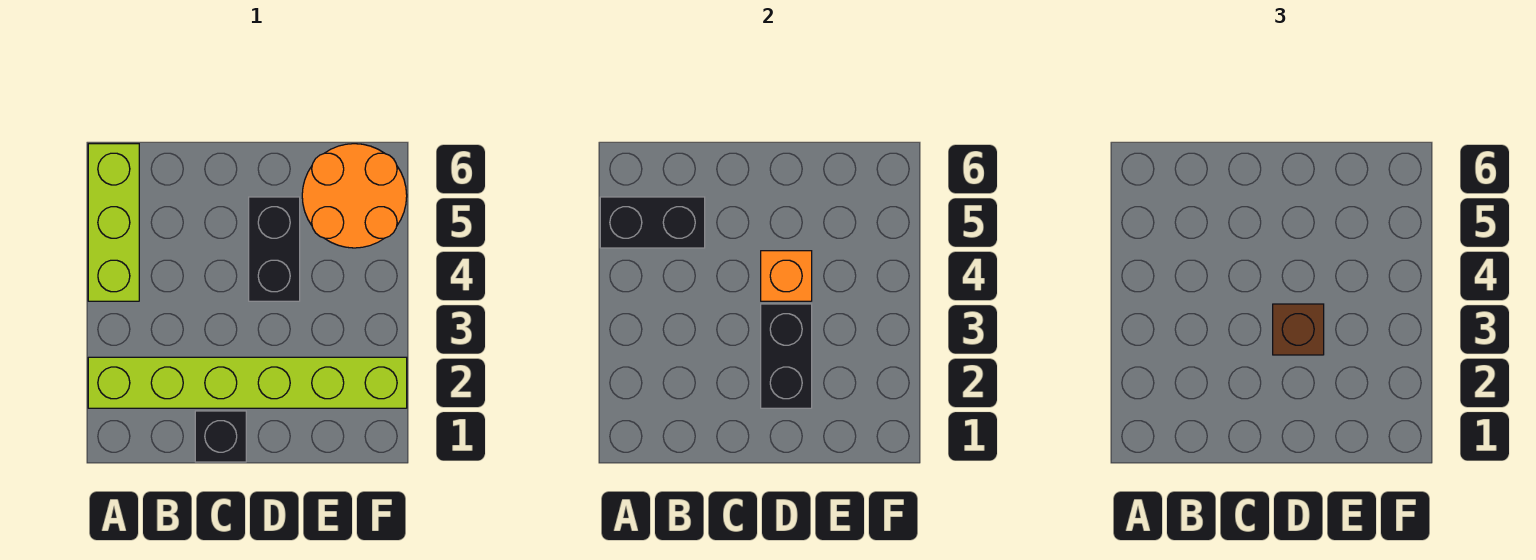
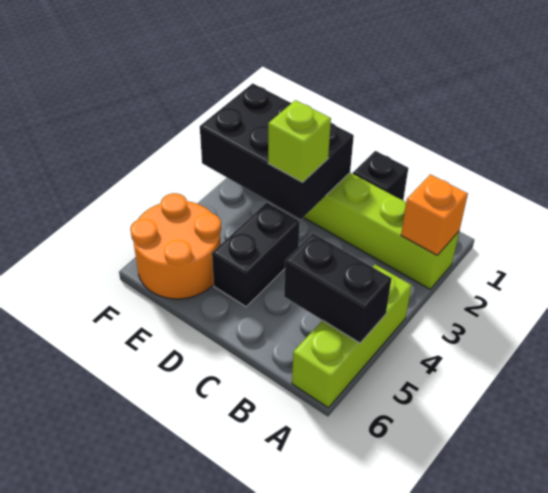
black brick D2:D3 level 2 -> black brick D2:F3 level 2
brown brick D3 level 3 -> lime brick D3 level 3
orange brick D4 level 2 -> orange brick A2 level 2

